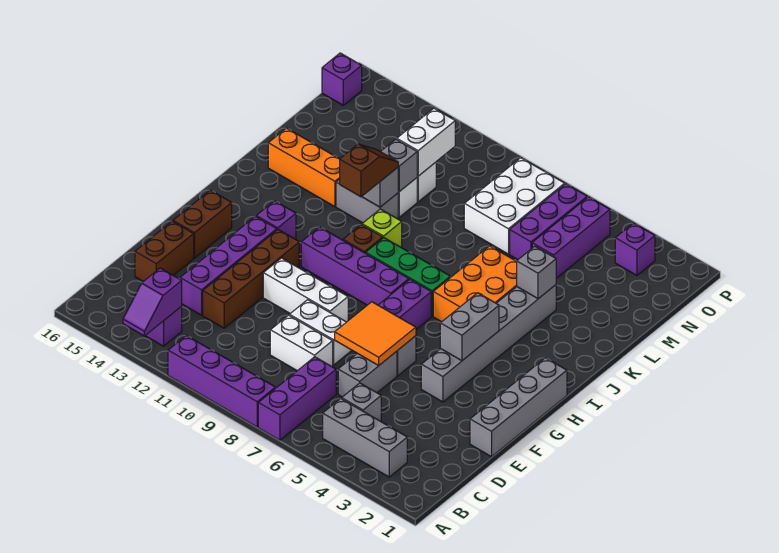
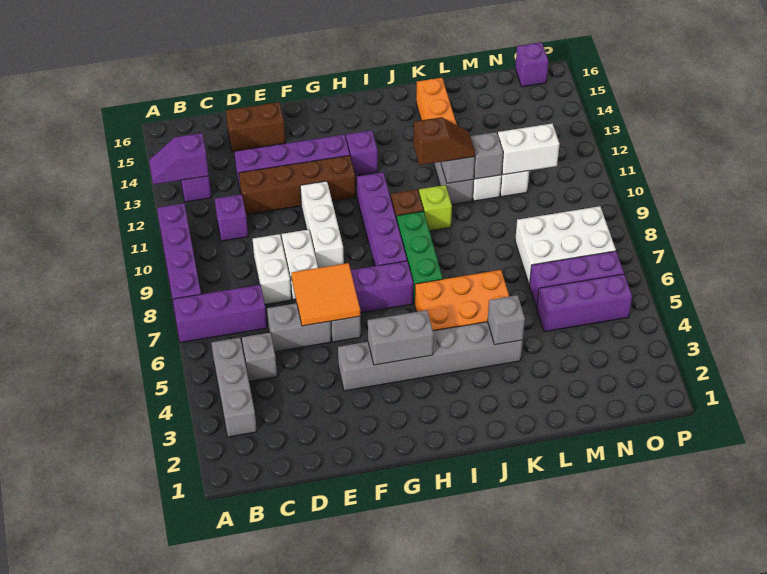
grey brick E1:H1 level 1 -> none
brown brick F15:G15 level 1 -> none
purple brick O3 level 1 -> purple brick C11 level 1

